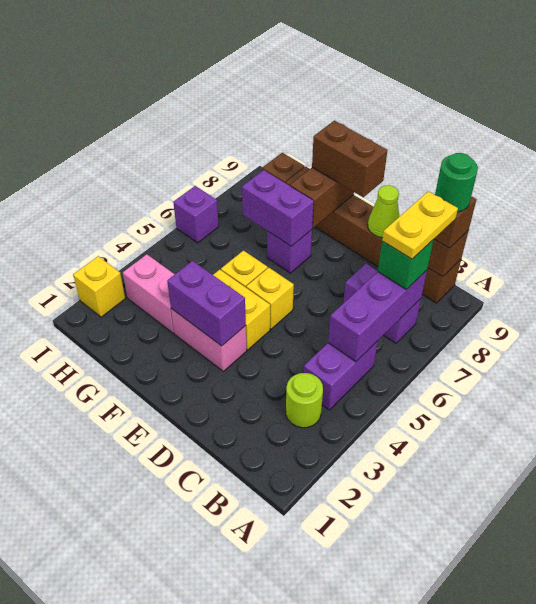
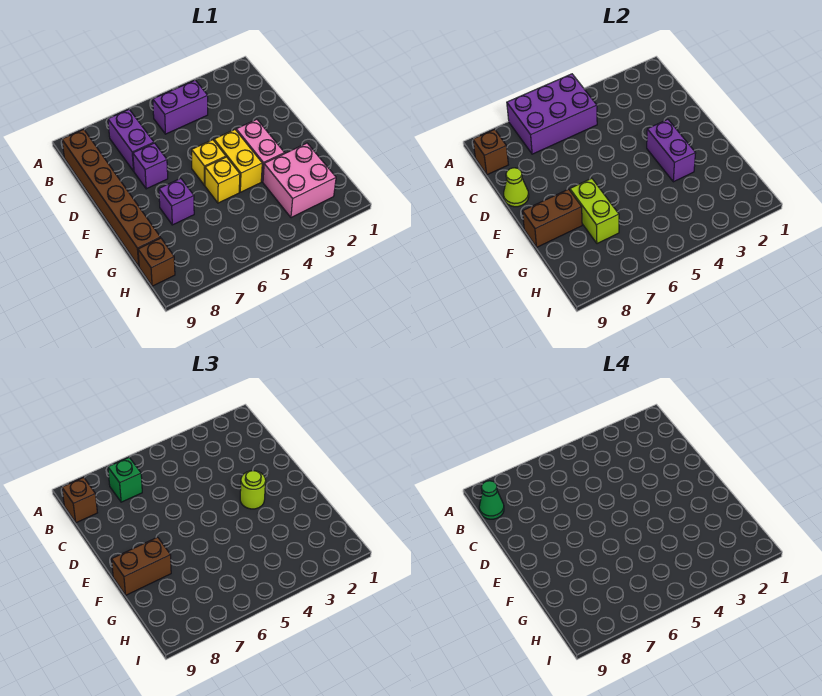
lime round brick B3 level 1 -> lime round brick E3 level 3
purple brick B5:B7 level 2 -> purple brick A5:B7 level 2
yellow plate B7:B8 level 4 -> none
green round brick B9 level 4 -> green cone B9 level 4
brown brick E9:F9 level 3 -> brown brick F8:F9 level 3
purple brick F7:G7 level 2 -> lime brick F7:G7 level 2
pink brick G3:H3 level 1 -> pink brick G2:H3 level 1
yellow brick I2 level 1 -> none
purple brick I6 level 1 -> purple brick D7 level 1

